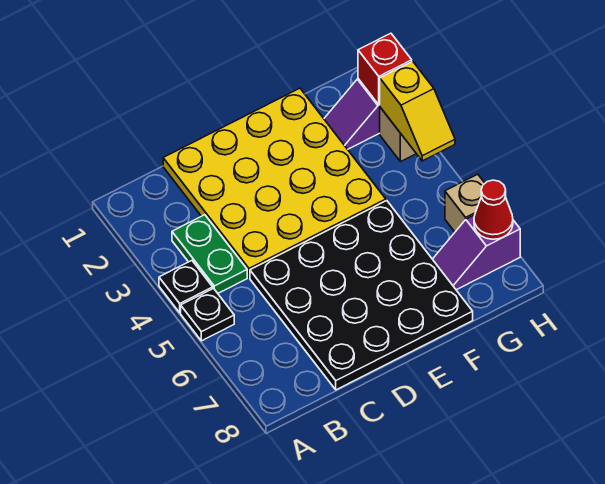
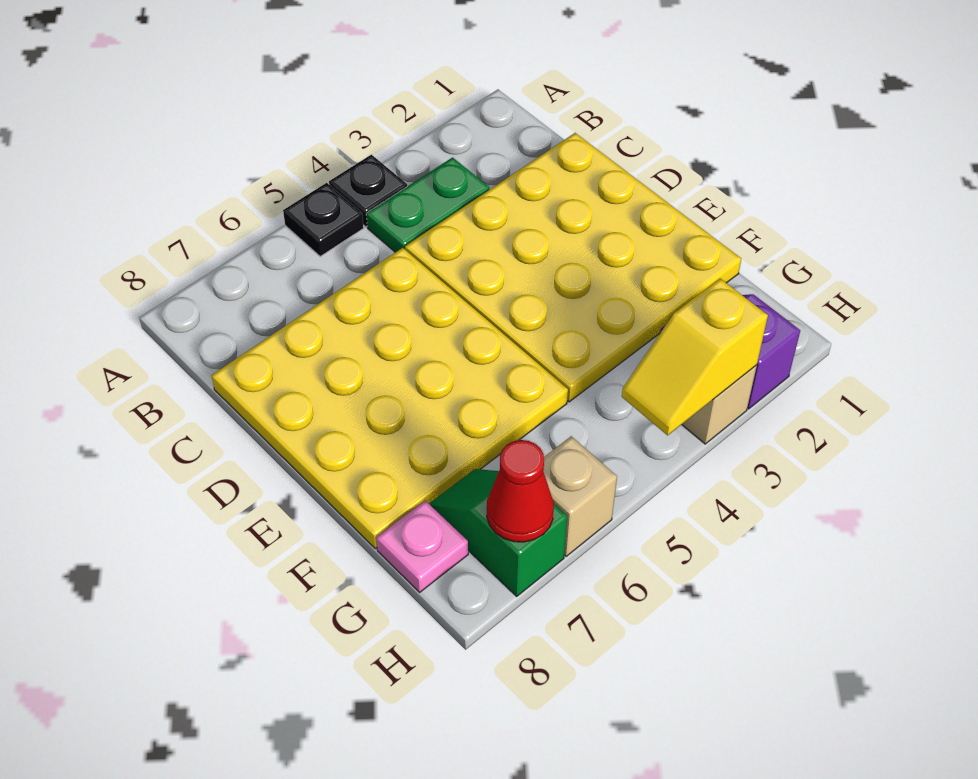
black plate C5:F8 level 1 -> yellow plate C5:F8 level 1
purple slope G7:H7 level 1 top H -> green slope G7:H7 level 1 top H
none -> pink plate G8 level 1
red brick H2 level 2 -> none

